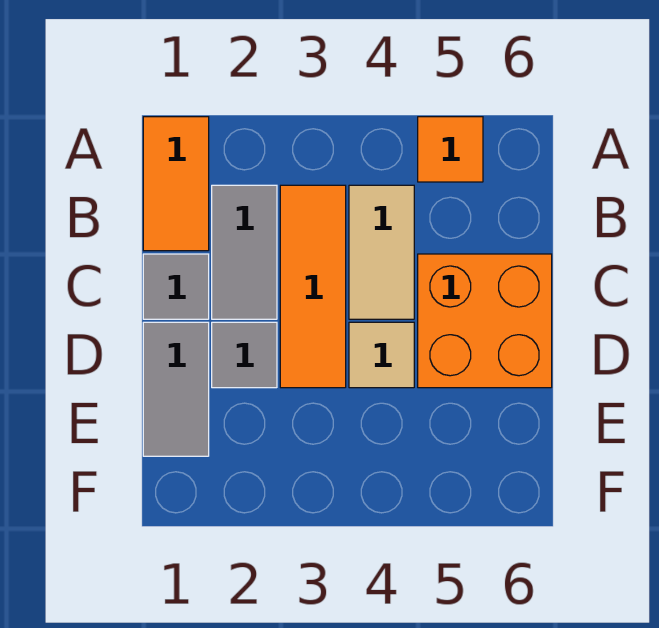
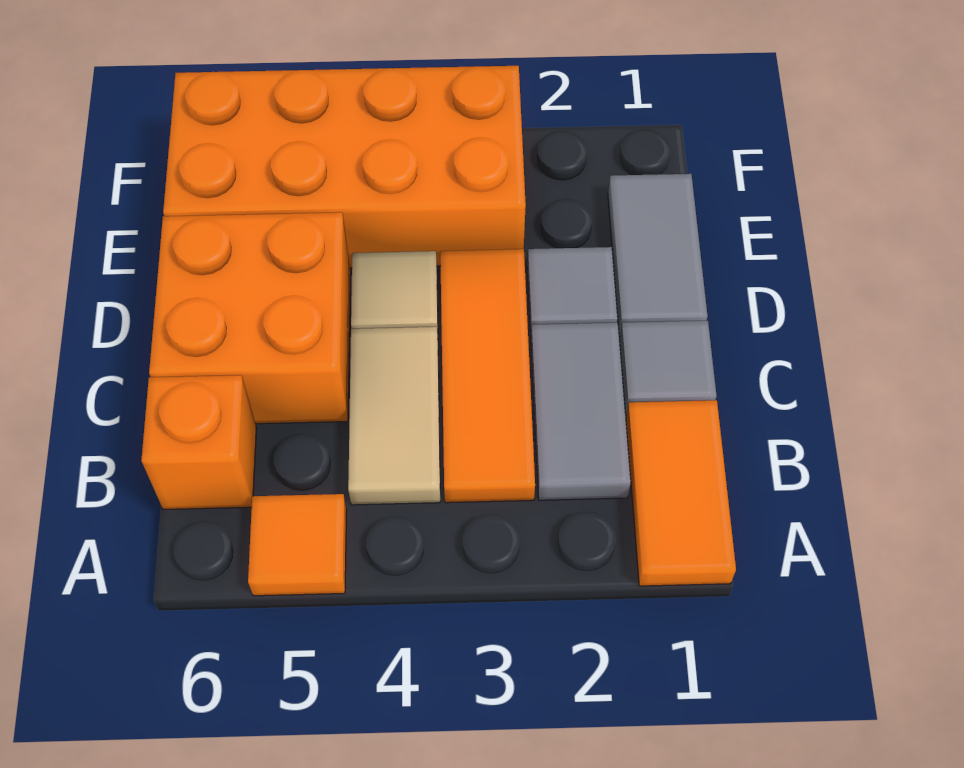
none -> orange brick B6 level 1
none -> orange brick E3:F6 level 1

